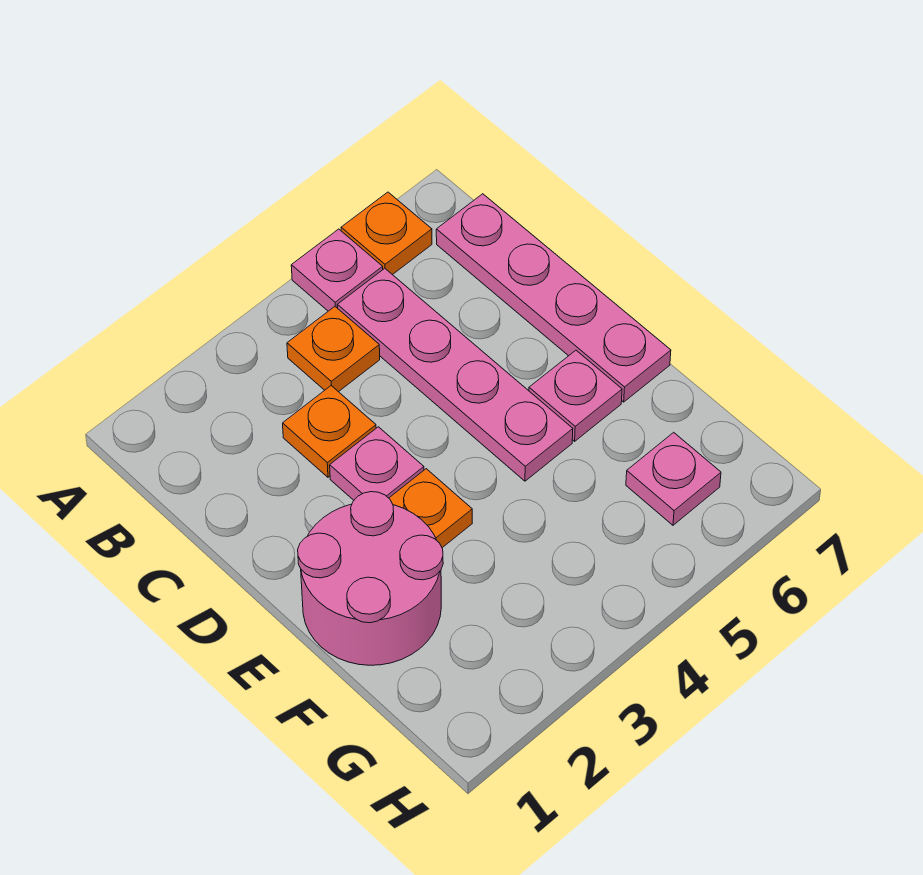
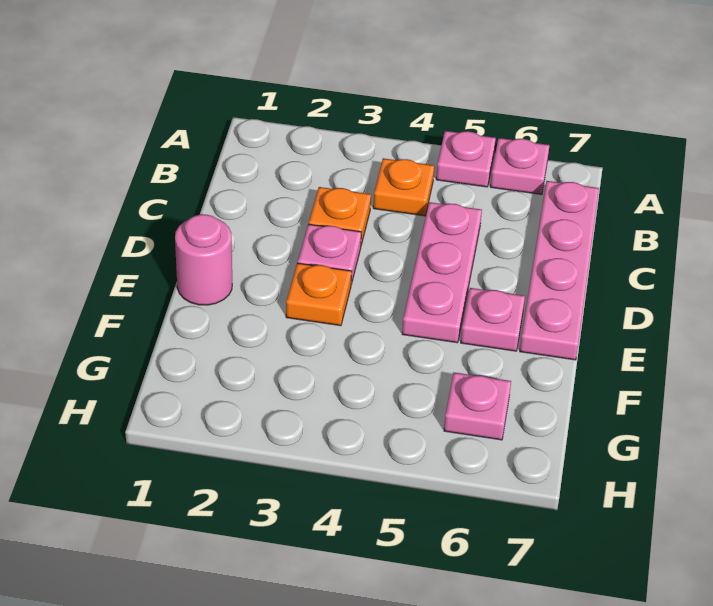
orange plate A6 level 1 -> pink plate A6 level 1
pink plate B5:E5 level 1 -> pink plate C5:E5 level 1
pink round brick E1:F2 level 1 -> pink round brick E1 level 1

